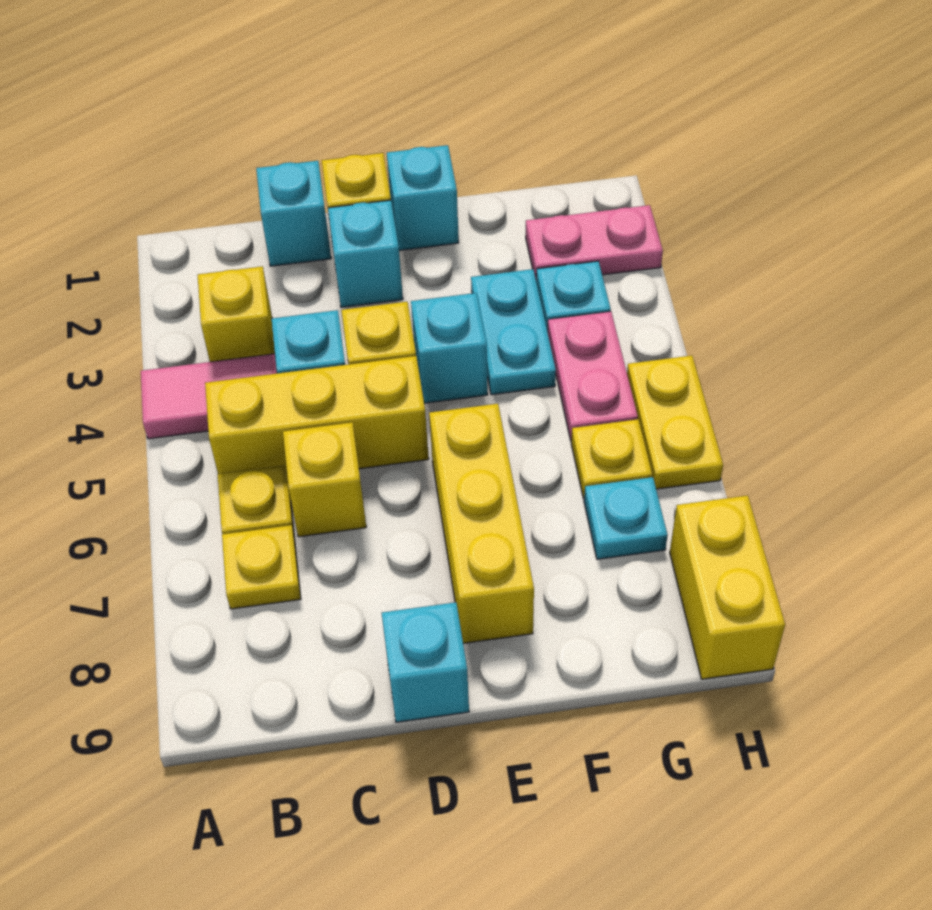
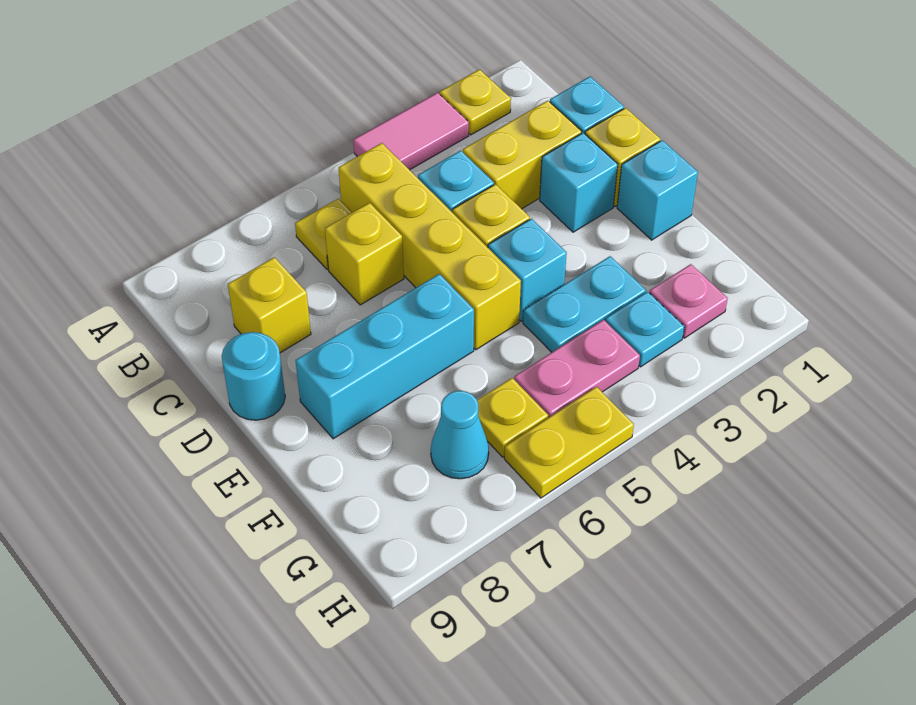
pink tile A4:B4 level 1 -> pink tile A3:A4 level 1
yellow brick B3 level 1 -> yellow brick C8 level 1
yellow brick B5:D5 level 1 -> yellow brick B5:E5 level 1
yellow plate B7 level 1 -> yellow plate A2 level 1
cyan brick D9 level 1 -> cyan round brick D9 level 1
yellow brick E6:E8 level 1 -> cyan brick E6:E8 level 1
pink plate G2:H2 level 1 -> pink plate G2 level 1
cyan plate G7 level 1 -> cyan cone G7 level 1
yellow brick H8:H9 level 1 -> yellow brick C2:C3 level 1

